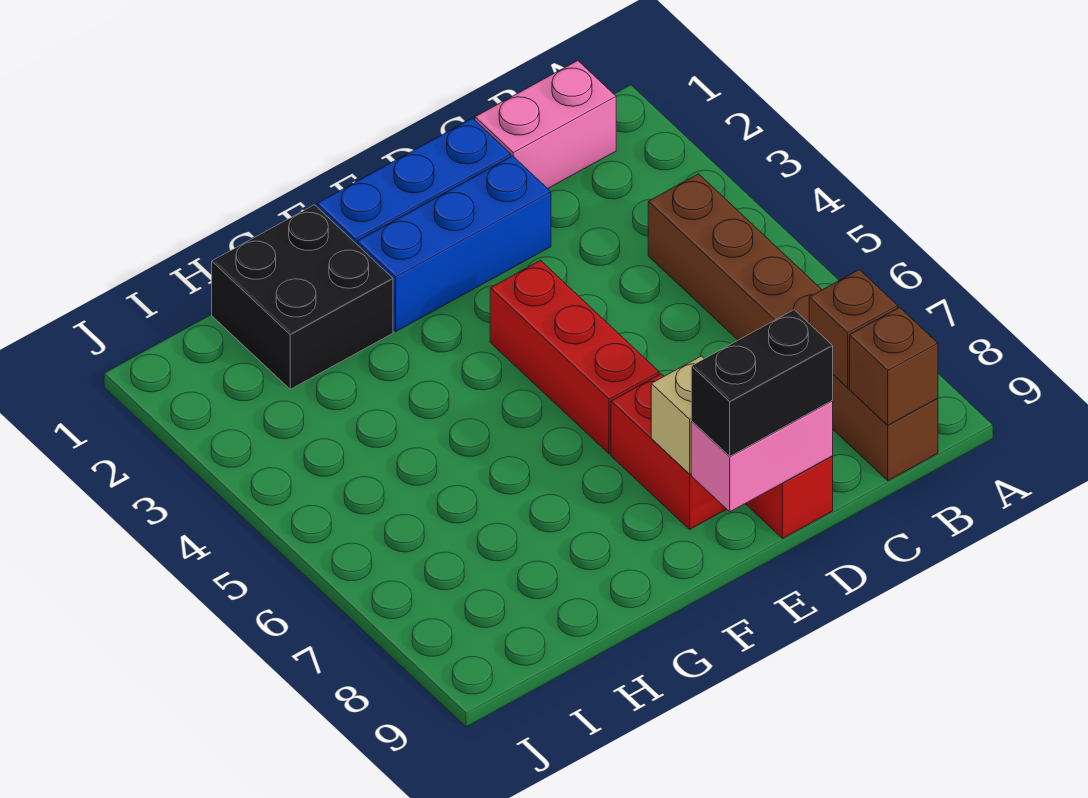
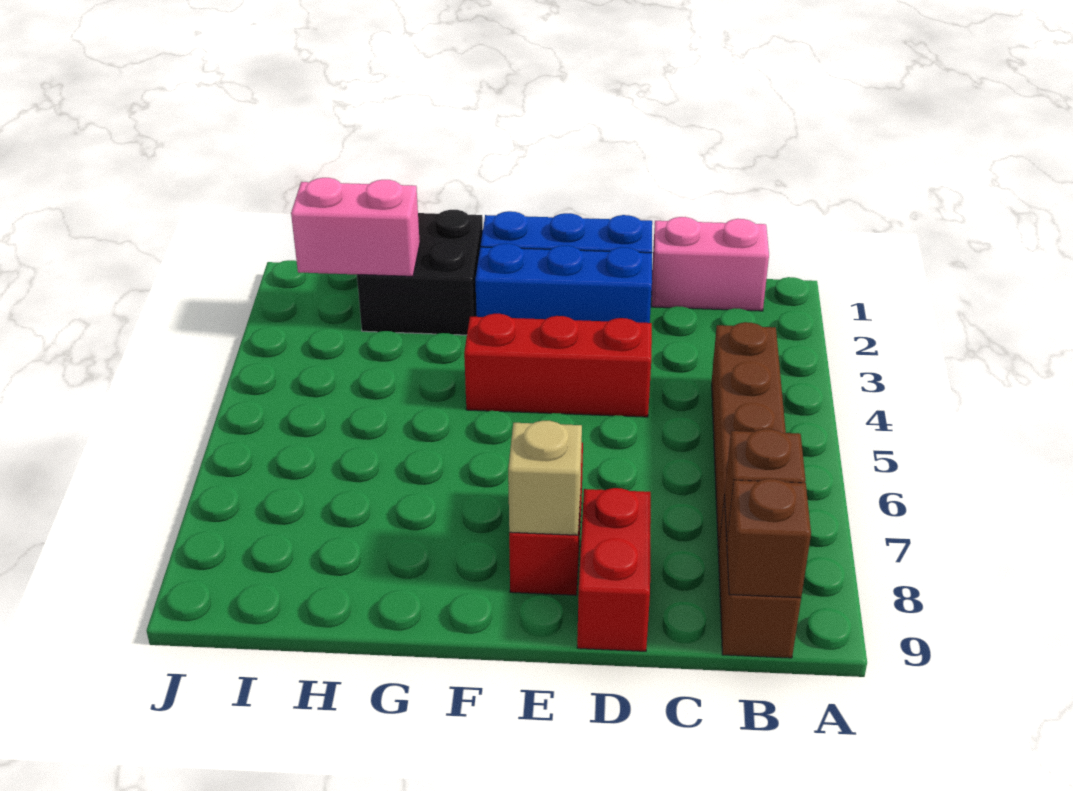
pink brick D9:E9 level 2 -> pink brick H2:I2 level 2
black brick D9:E9 level 3 -> none
red brick E4:E6 level 1 -> red brick D4:F4 level 1

